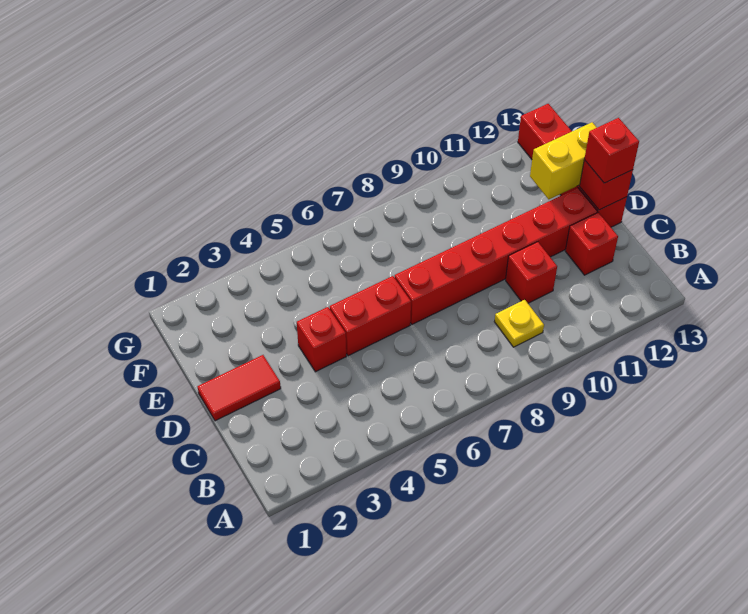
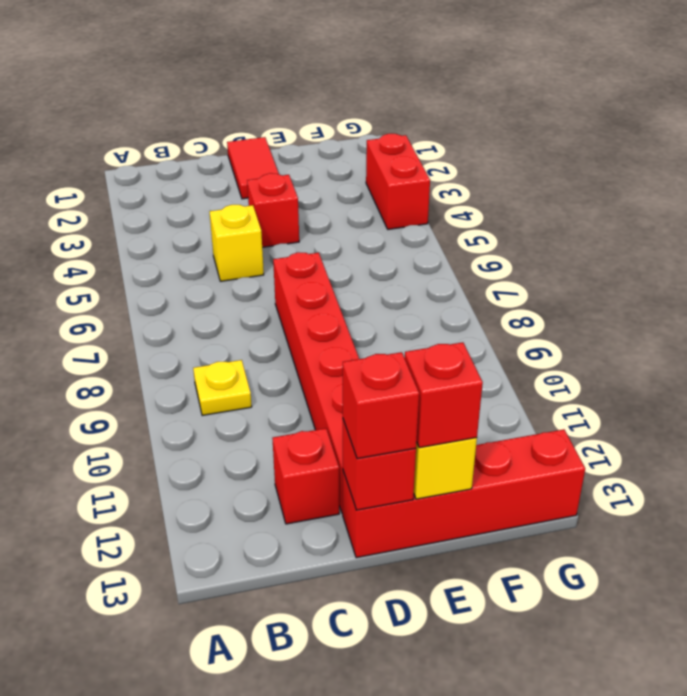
none -> yellow brick C5 level 1
red brick C10 level 1 -> red brick E13 level 3
red brick D5:D6 level 1 -> red brick G3:G4 level 1

